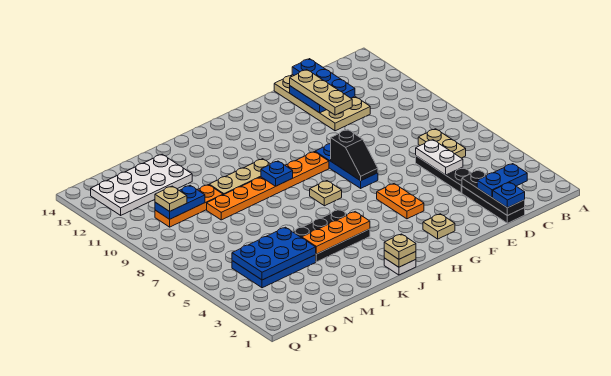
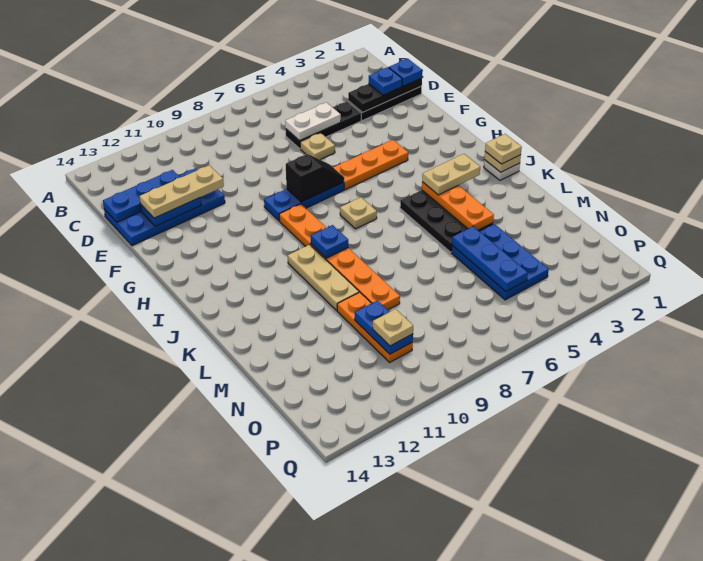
blue plate C2:D2 level 3 -> blue plate D2 level 3
tan plate C6:C7 level 1 -> tan plate J3:J4 level 3
tan plate D11:E14 level 1 -> blue plate D11:E14 level 1
tan plate G2 level 1 -> tan plate E6 level 1
orange plate G4:G5 level 1 -> orange plate G4:G6 level 1
blue plate M4:O5 level 2 -> blue plate M5:O5 level 2
white plate M12:P13 level 1 -> none

